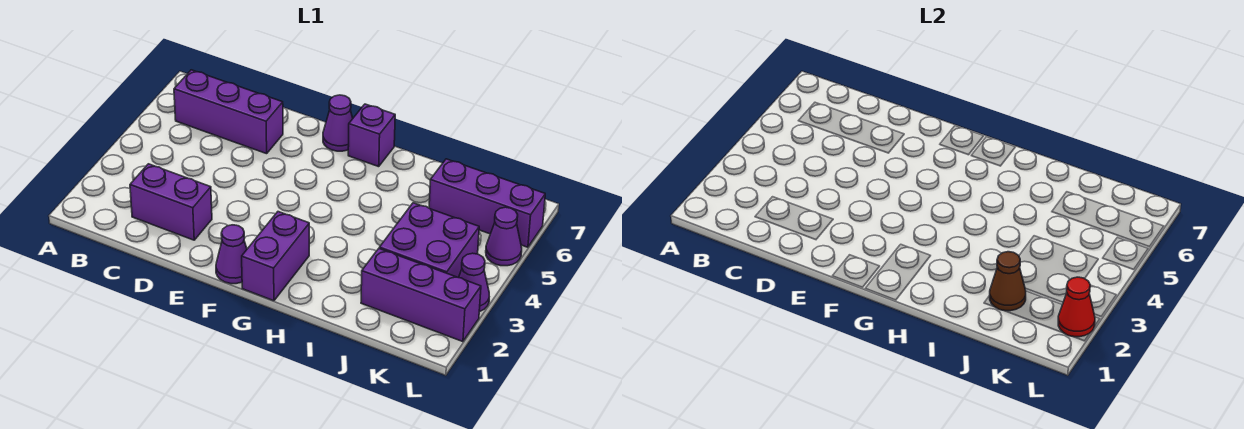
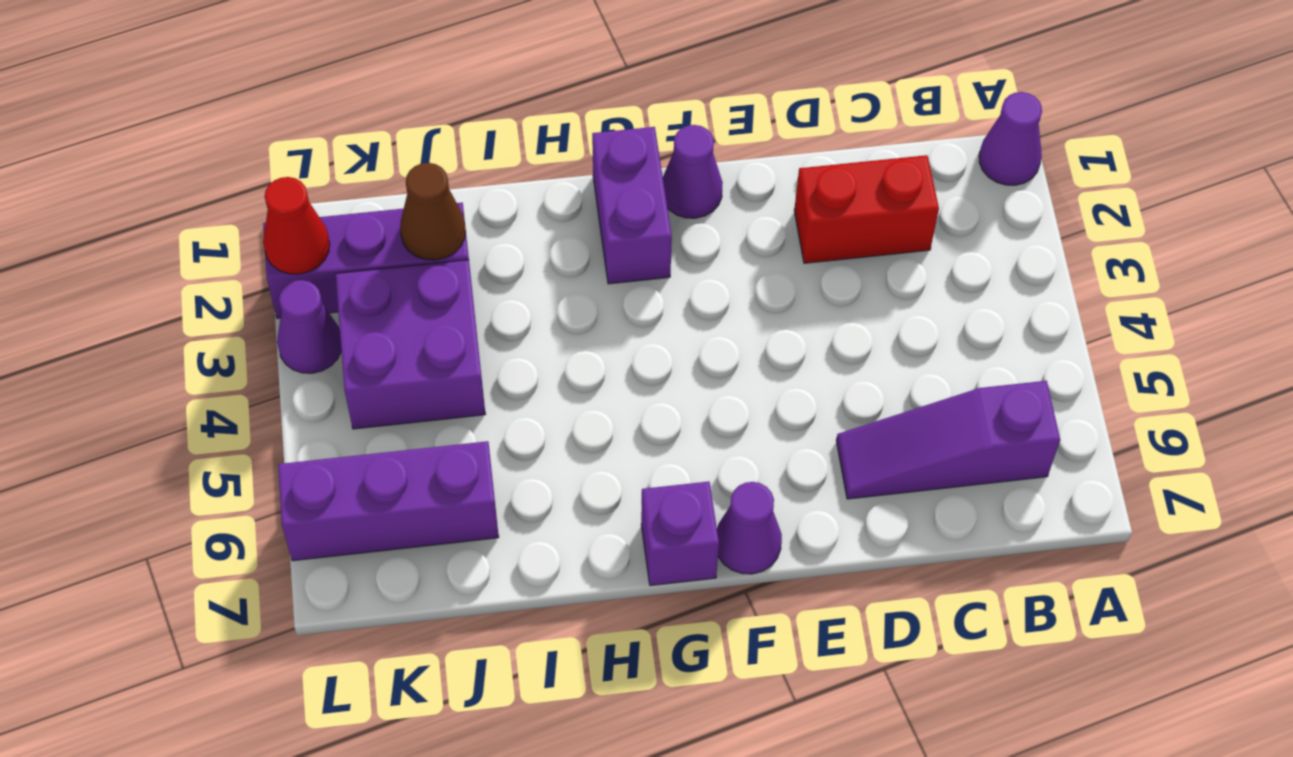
purple brick B6:D6 level 1 -> purple slope B6:D6 level 1 top B
purple brick C2:D2 level 1 -> red brick C2:D2 level 1
purple cone L5 level 1 -> purple cone A1 level 1

